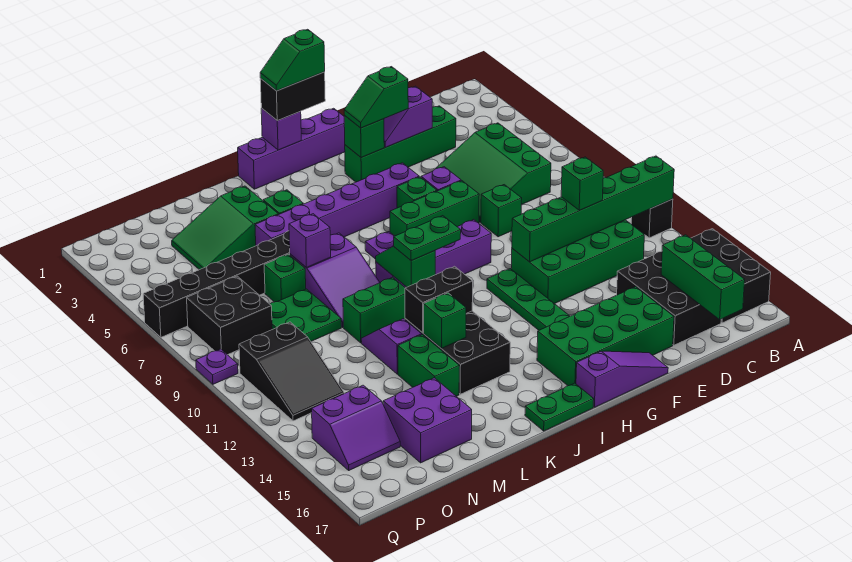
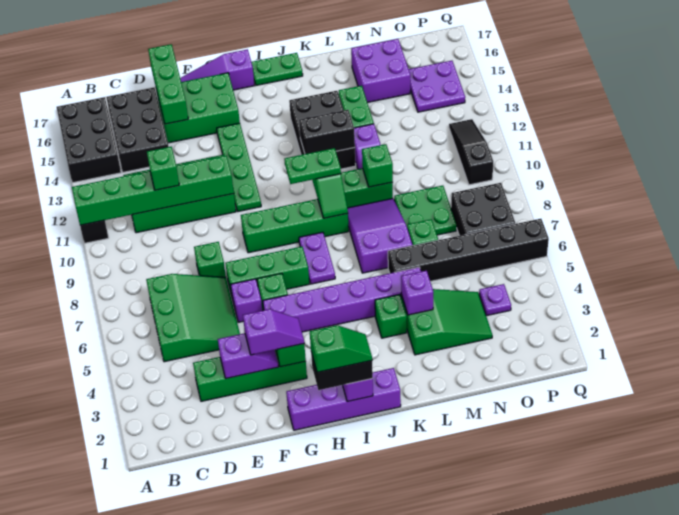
green brick C15:C17 level 2 -> green brick E15:E17 level 2
green brick E15:H16 level 1 -> green brick E15:G16 level 1
green slope F3:G3 level 3 top F -> purple slope F3:G3 level 3 top F
purple brick G9:J9 level 1 -> green brick G9:J9 level 1
green brick K13 level 2 -> green brick L10 level 2
purple brick L7 level 2 -> purple brick L4 level 2
black slope O10:P12 level 1 top 10 -> black slope P10:P12 level 1 top 10
purple slope O14:P15 level 1 top 14 -> purple plate O14:P15 level 1
purple plate Q9 level 1 -> purple plate O4 level 1

